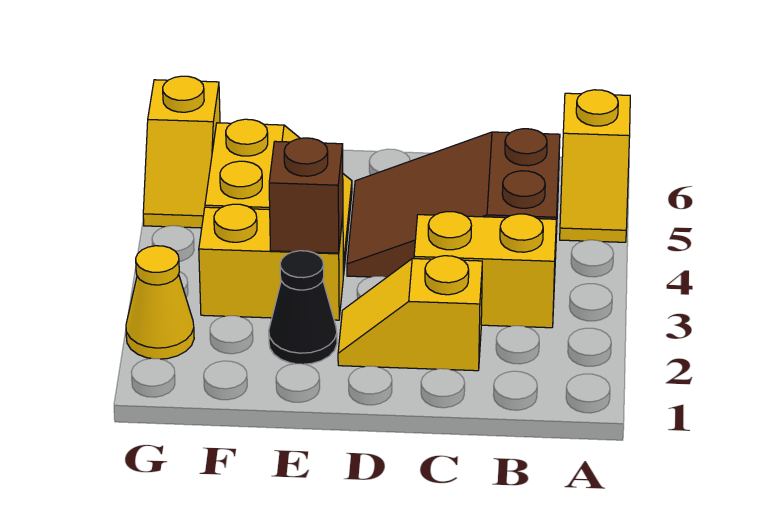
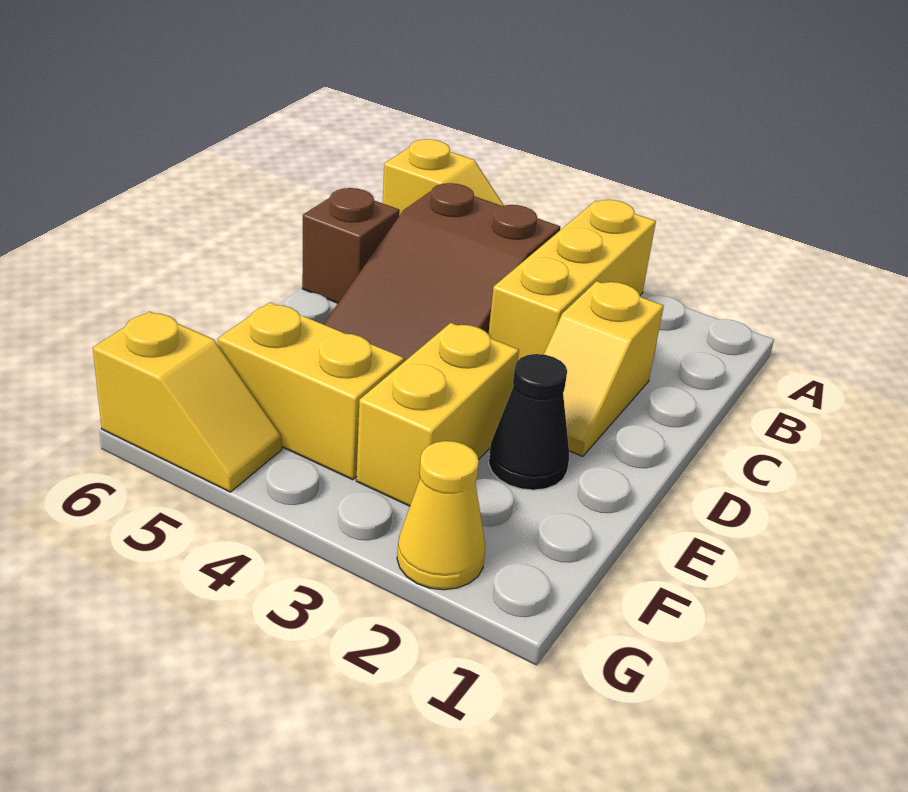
yellow brick B3:C3 level 1 -> yellow brick A3:C3 level 1
brown brick E3 level 2 -> brown brick C6 level 1

